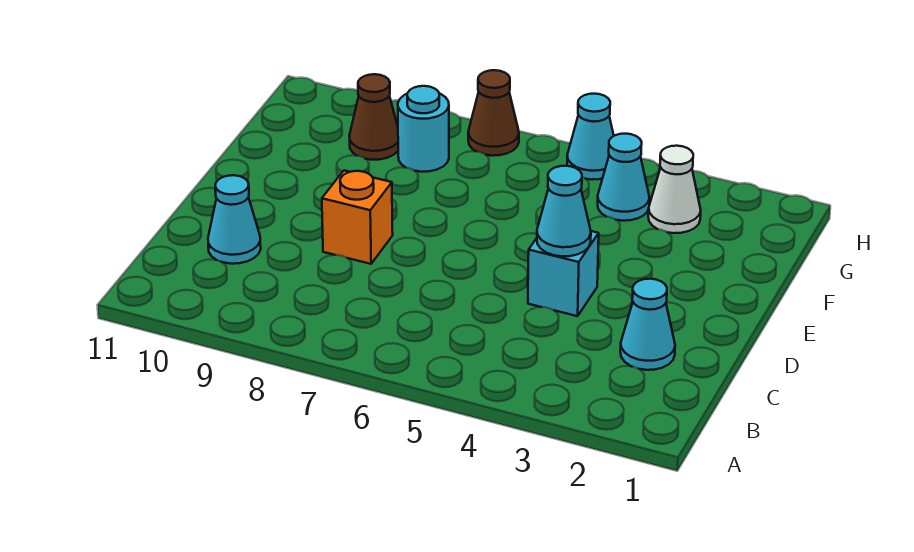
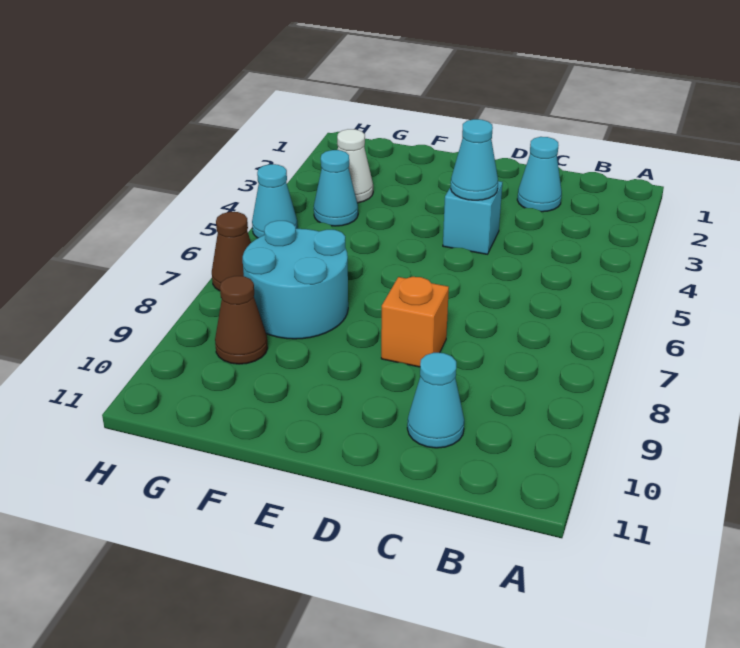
cyan round brick G8 level 1 -> cyan round brick F7:G8 level 1

